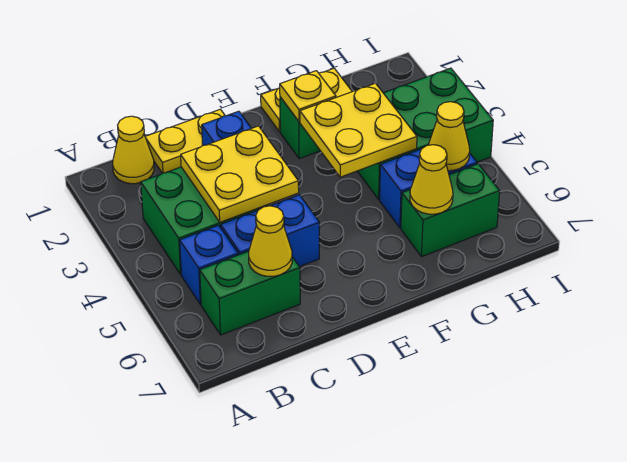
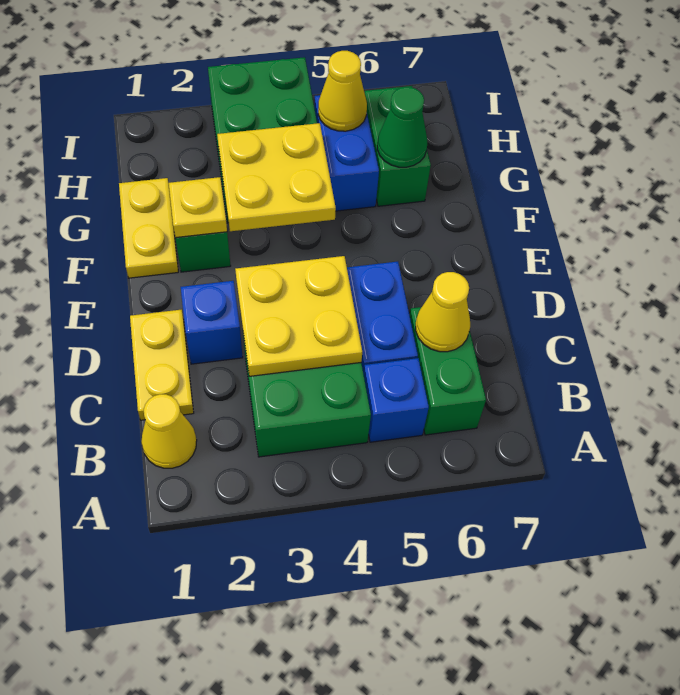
yellow cone G6 level 2 -> green cone G6 level 2

